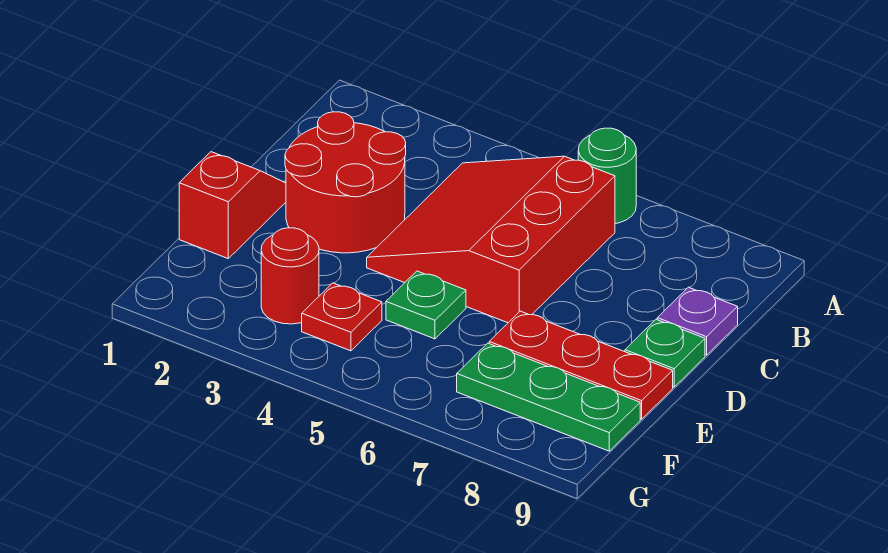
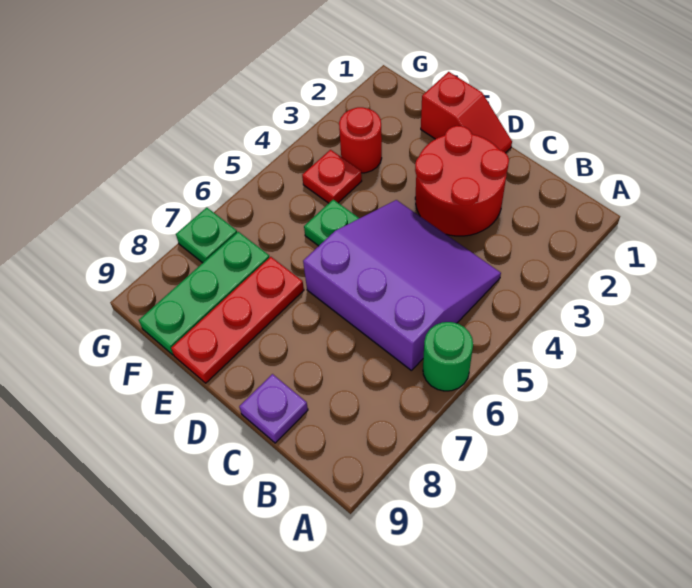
red slope B4:D6 level 1 top 6 -> purple slope B4:D6 level 1 top 6
green plate D9 level 1 -> green plate G7 level 1

